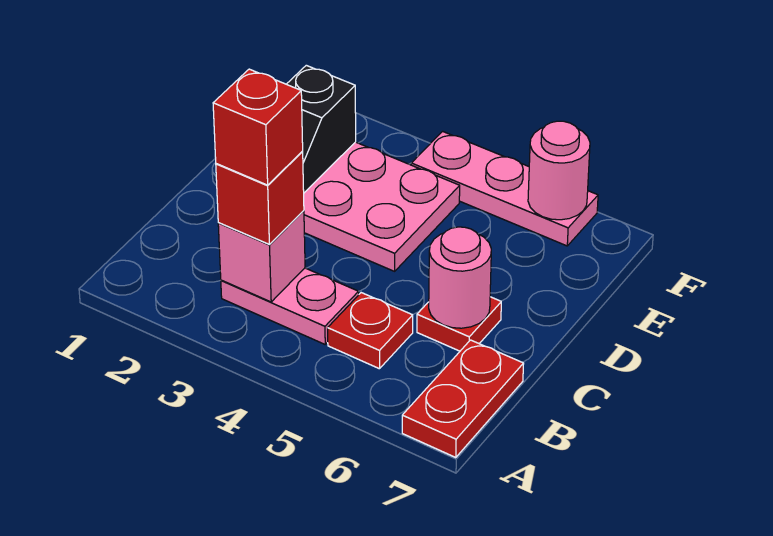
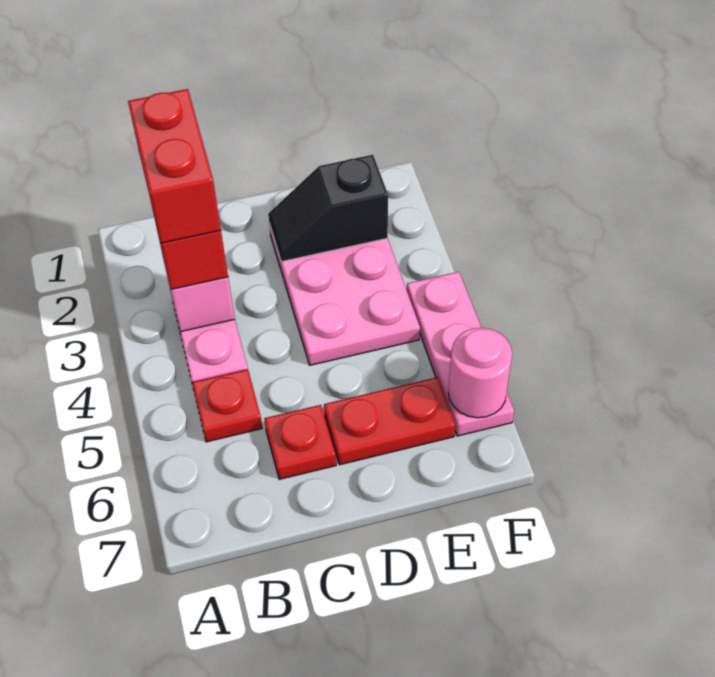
red plate A7:B7 level 1 -> red plate D6:E6 level 1
red brick B3 level 4 -> red brick B2:B3 level 4
pink round brick C6 level 2 -> none

